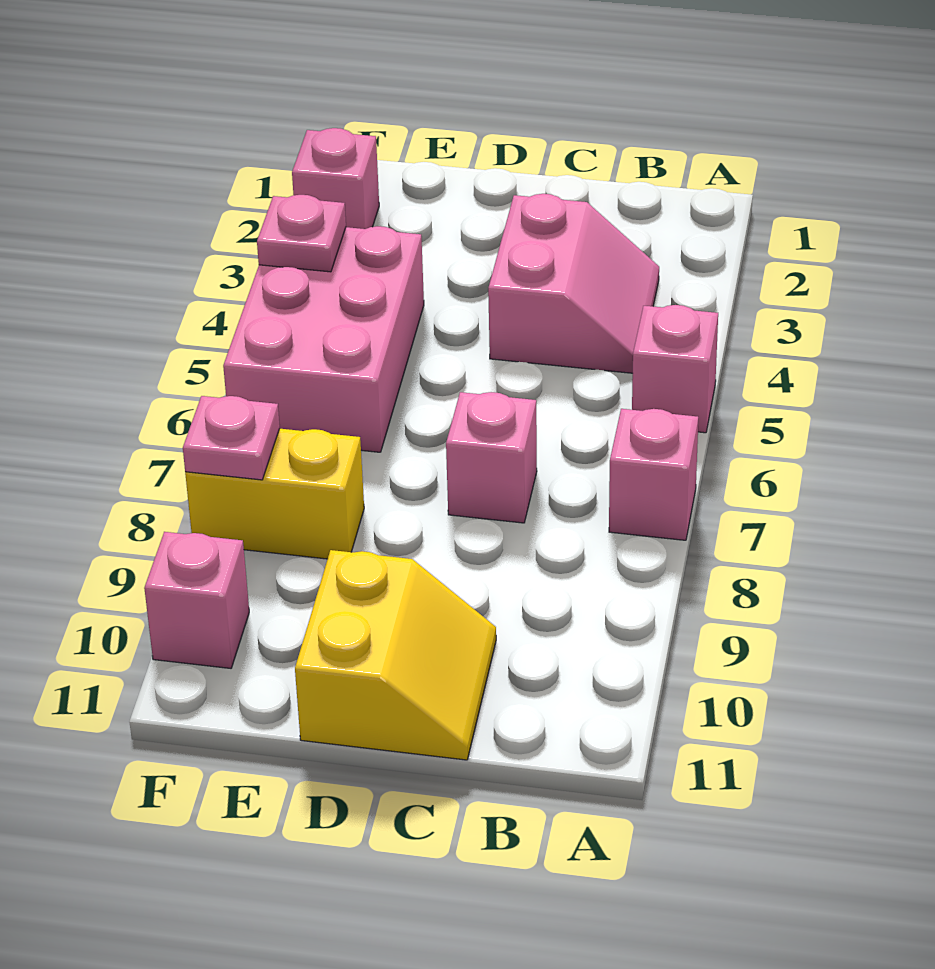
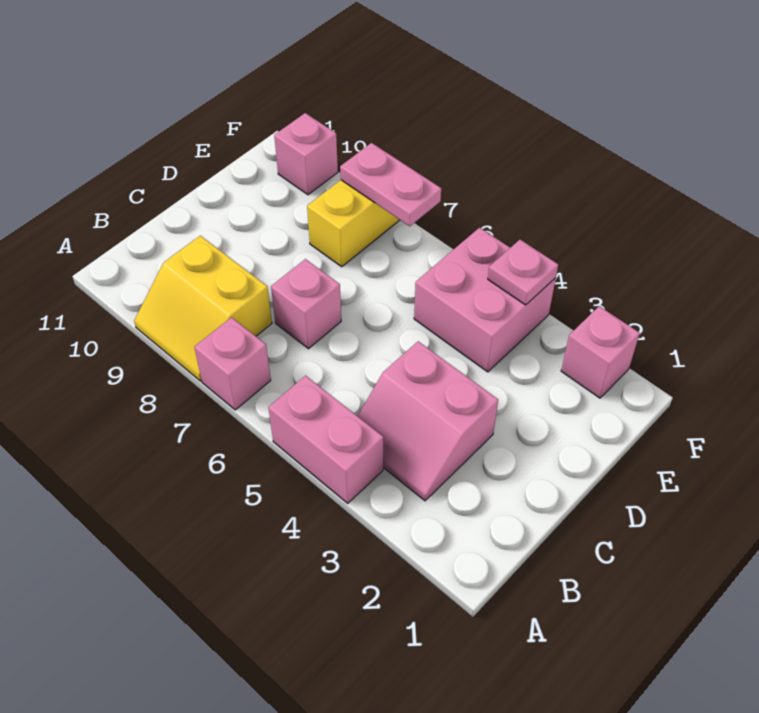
pink brick A5 level 1 -> pink brick A4:A5 level 1
yellow slope C10:D11 level 1 top D -> yellow slope A8:B9 level 1 top B
pink brick E4:F6 level 1 -> pink brick E4:F5 level 1
pink plate F8 level 2 -> pink plate F7:F8 level 2

